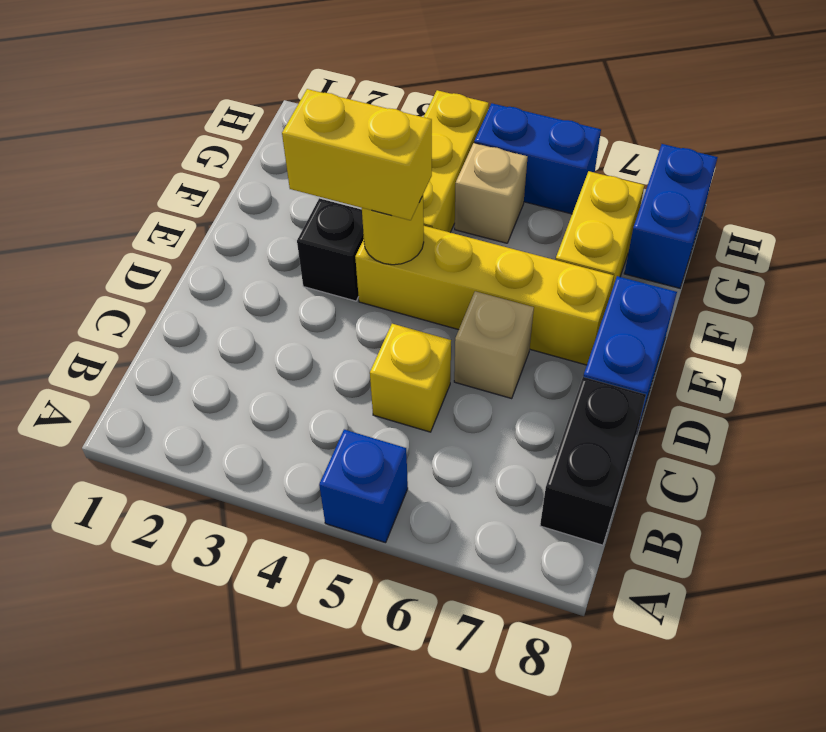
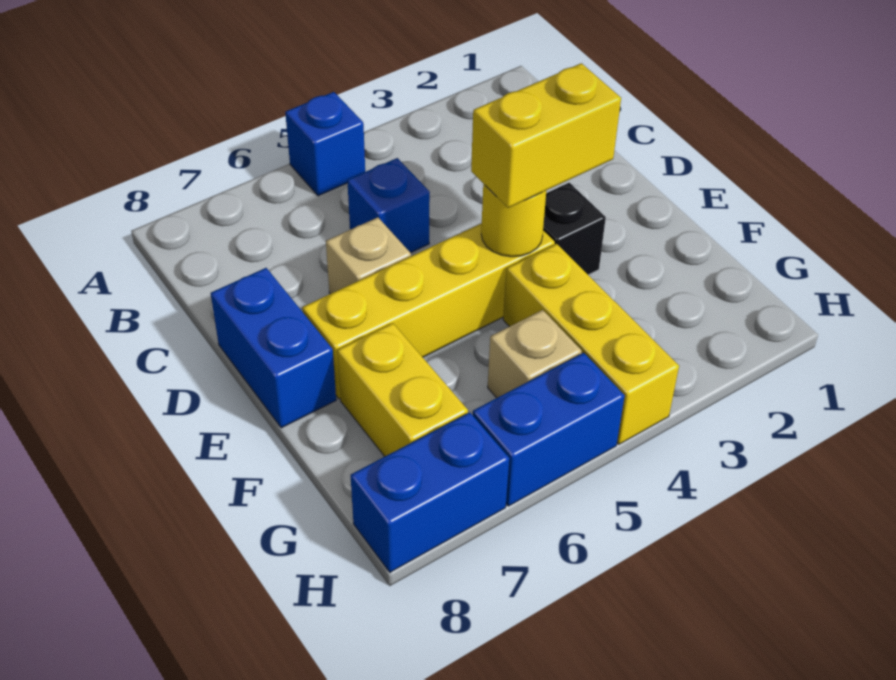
black brick B8:C8 level 1 -> none
yellow brick C5 level 1 -> blue brick C5 level 1
blue brick G8:H8 level 1 -> blue brick H7:H8 level 1

